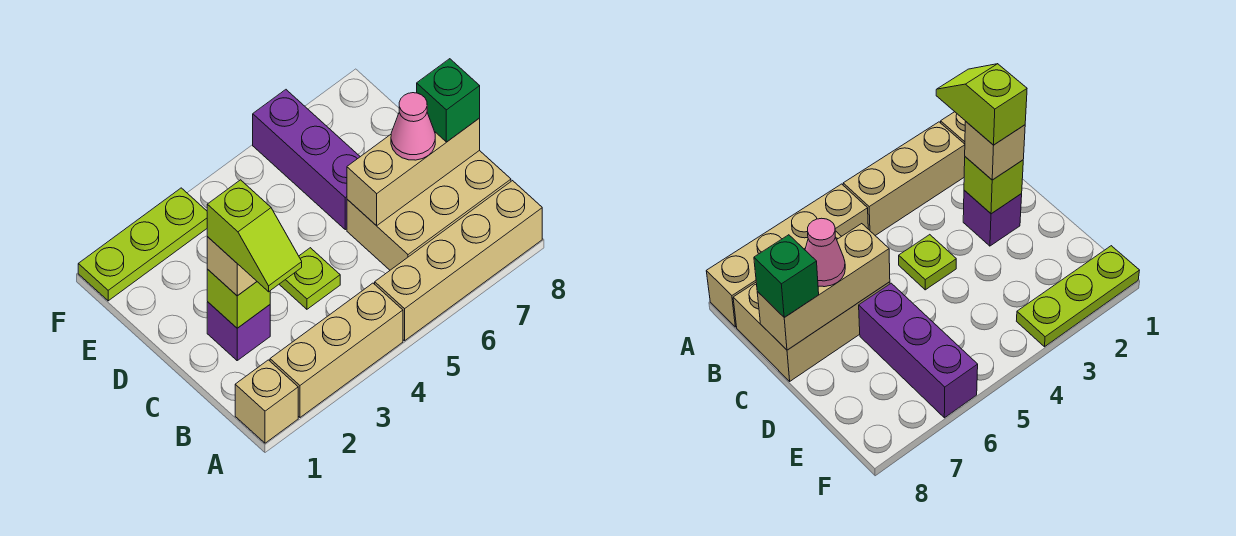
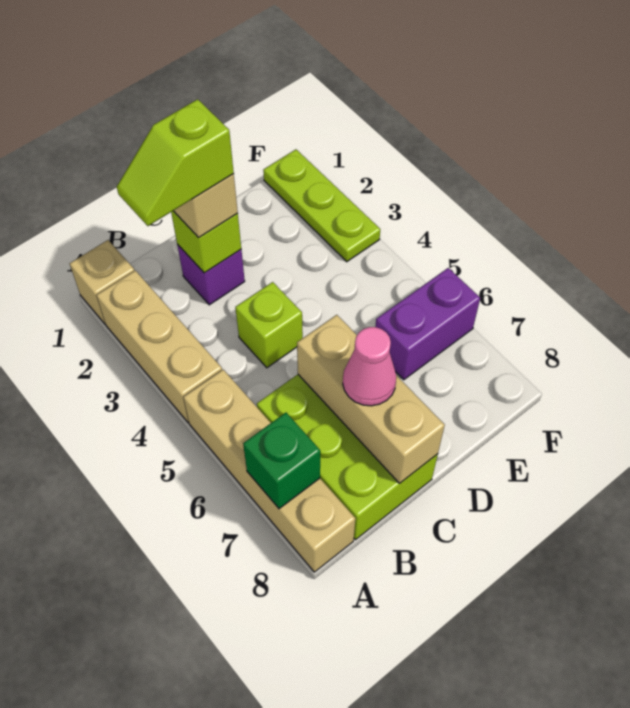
tan brick B6:C8 level 1 -> lime brick B6:C8 level 1
lime plate C4 level 1 -> lime brick C4 level 1
green brick C8 level 3 -> green brick A7 level 2
purple brick D6:F6 level 1 -> purple brick E6:F6 level 1

